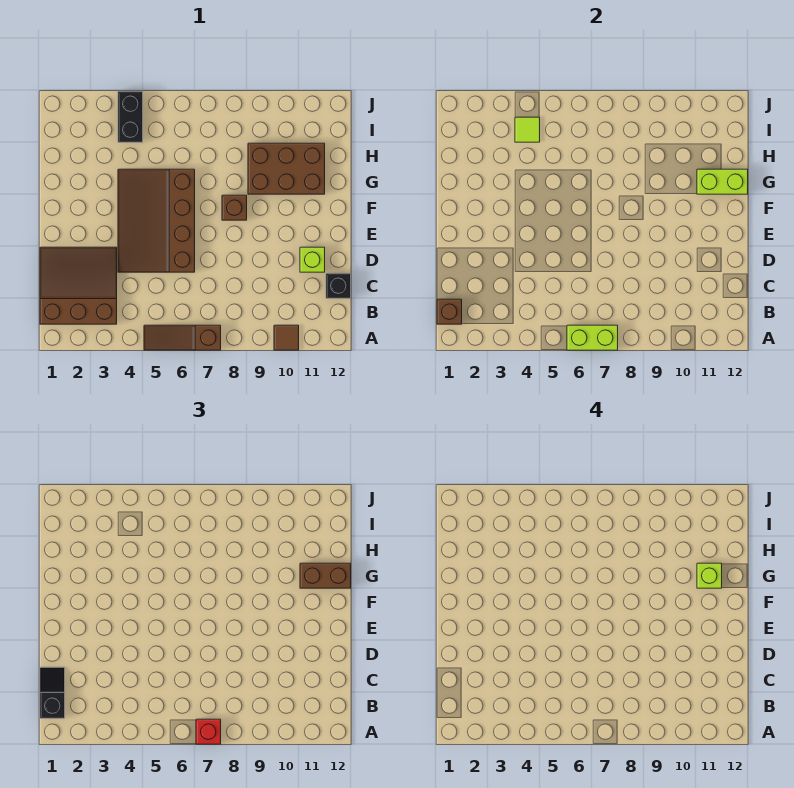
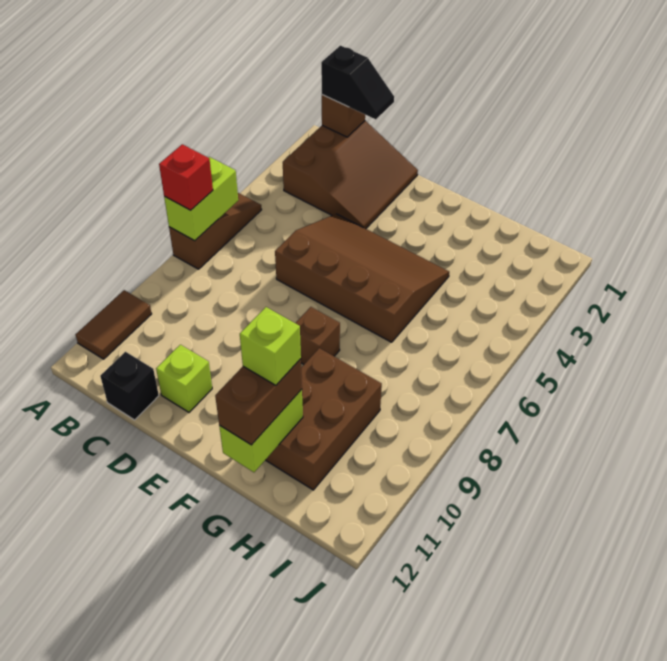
brown tile A10 level 1 -> brown tile A10:A11 level 1
black brick I4:J4 level 1 -> none
lime tile I4 level 2 -> none

